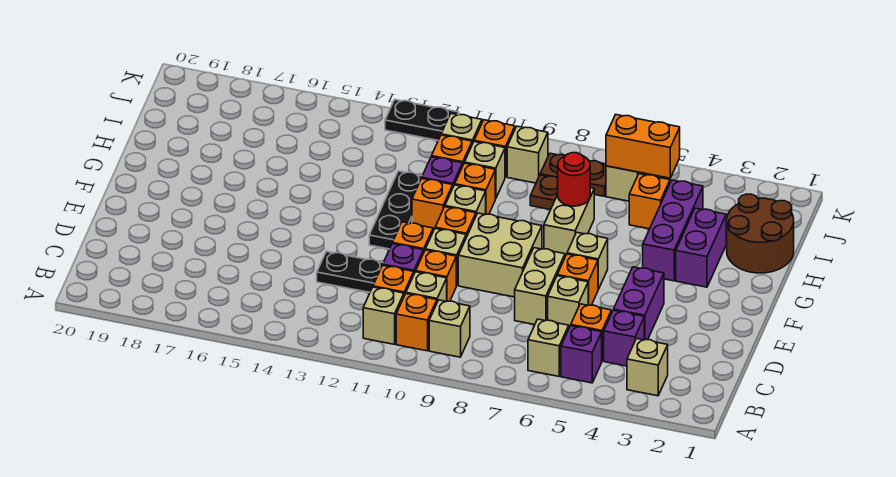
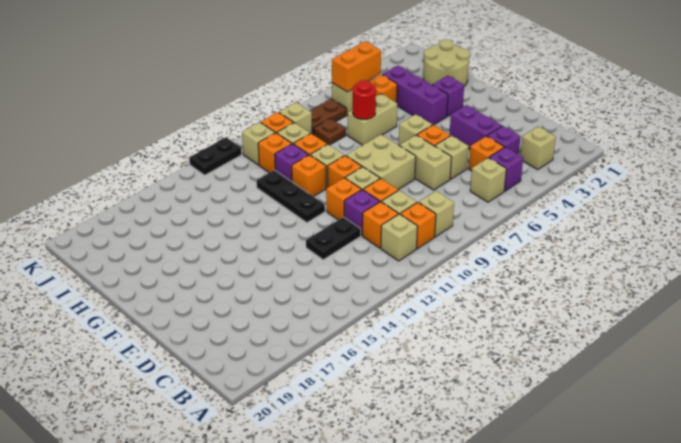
purple brick G3:H3 level 1 -> purple brick G3 level 1
tan brick G7:H7 level 1 -> tan brick H6:H7 level 1
brown round brick H1:I2 level 1 -> tan round brick H1:I2 level 1

